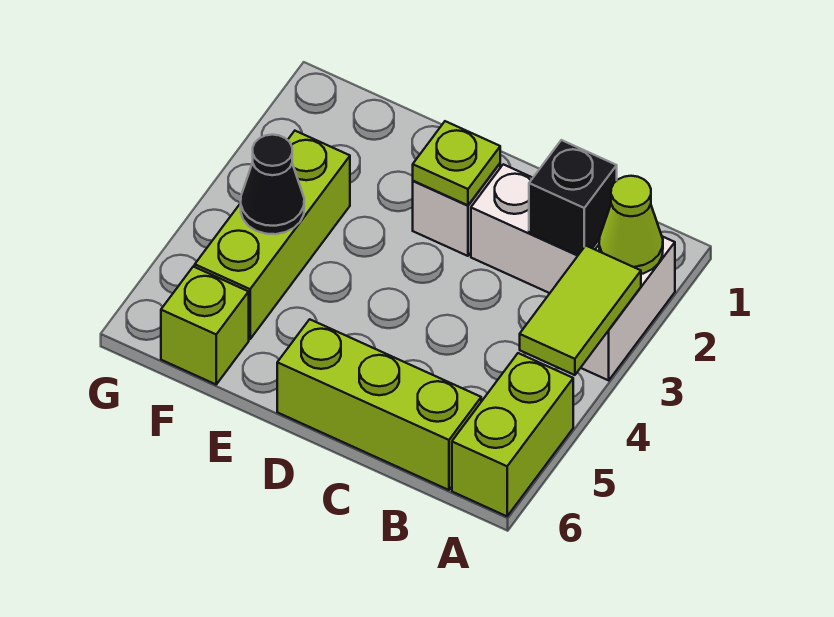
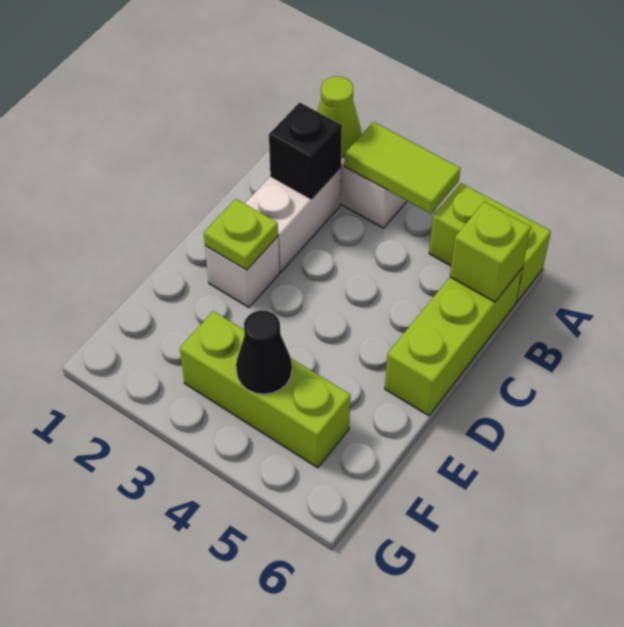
lime brick F6 level 1 -> lime brick B6 level 2

